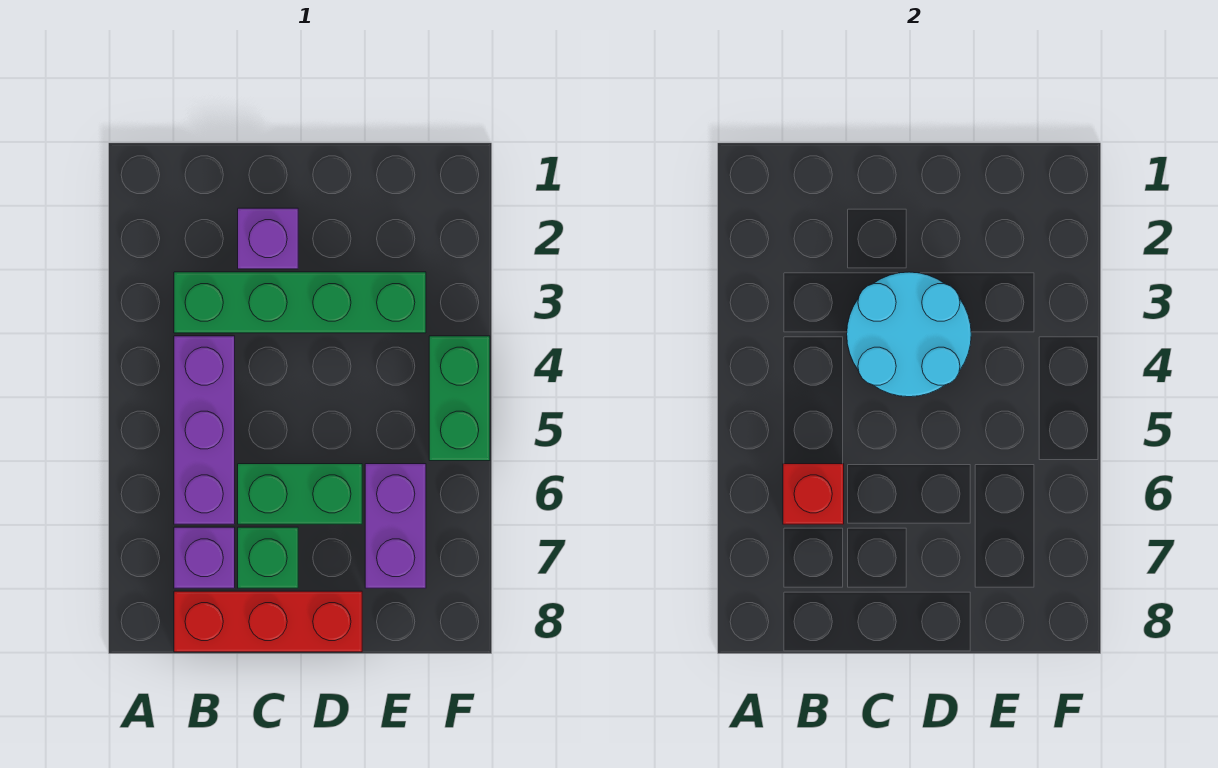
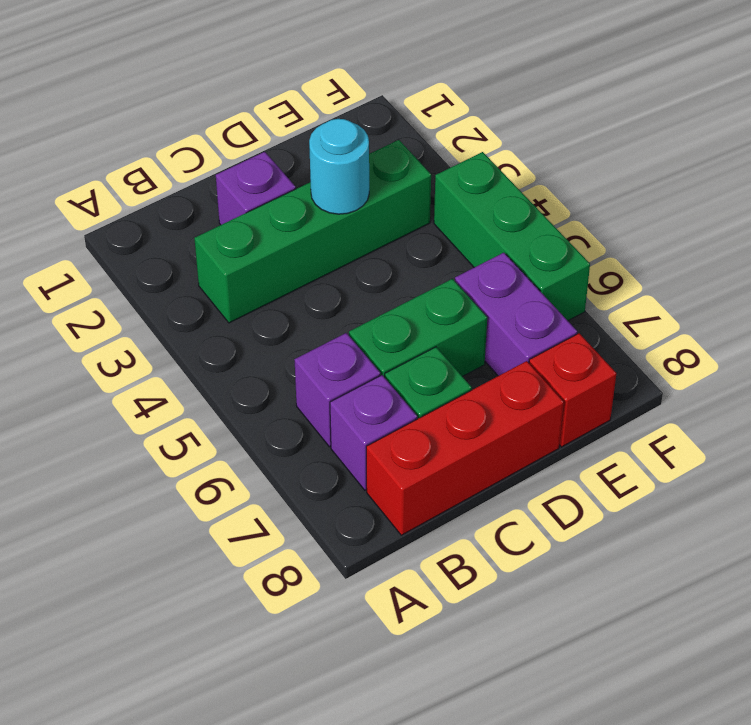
purple brick B4:B6 level 1 -> purple brick B6 level 1
red brick B6 level 2 -> red brick E8 level 1
cyan round brick C3:D4 level 2 -> cyan round brick D3 level 2
green brick F4:F5 level 1 -> green brick F4:F6 level 1

